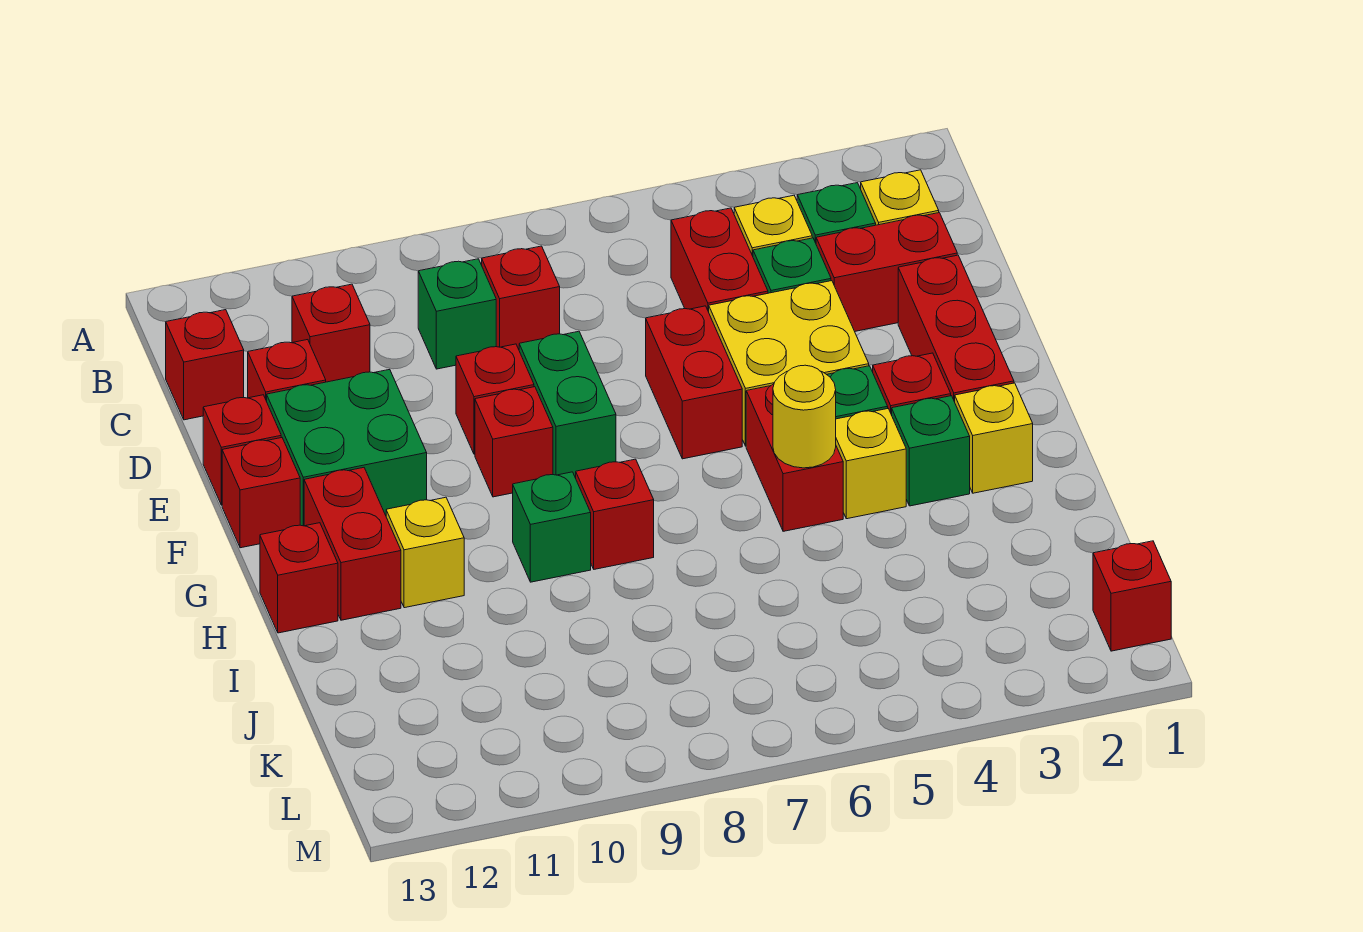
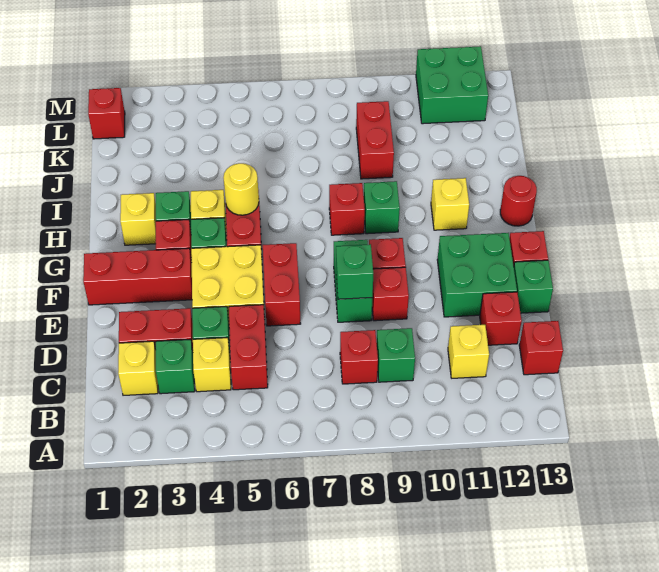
red brick C11 level 1 -> yellow brick C11 level 1
red brick E2:G2 level 1 -> red brick F1:F3 level 1
none -> green brick E8 level 2
red brick E13 level 1 -> green brick E13 level 1
red brick G12:H12 level 1 -> red brick J9:K9 level 1
red brick H13 level 1 -> red round brick H13 level 1
none -> green brick L11:M12 level 1

